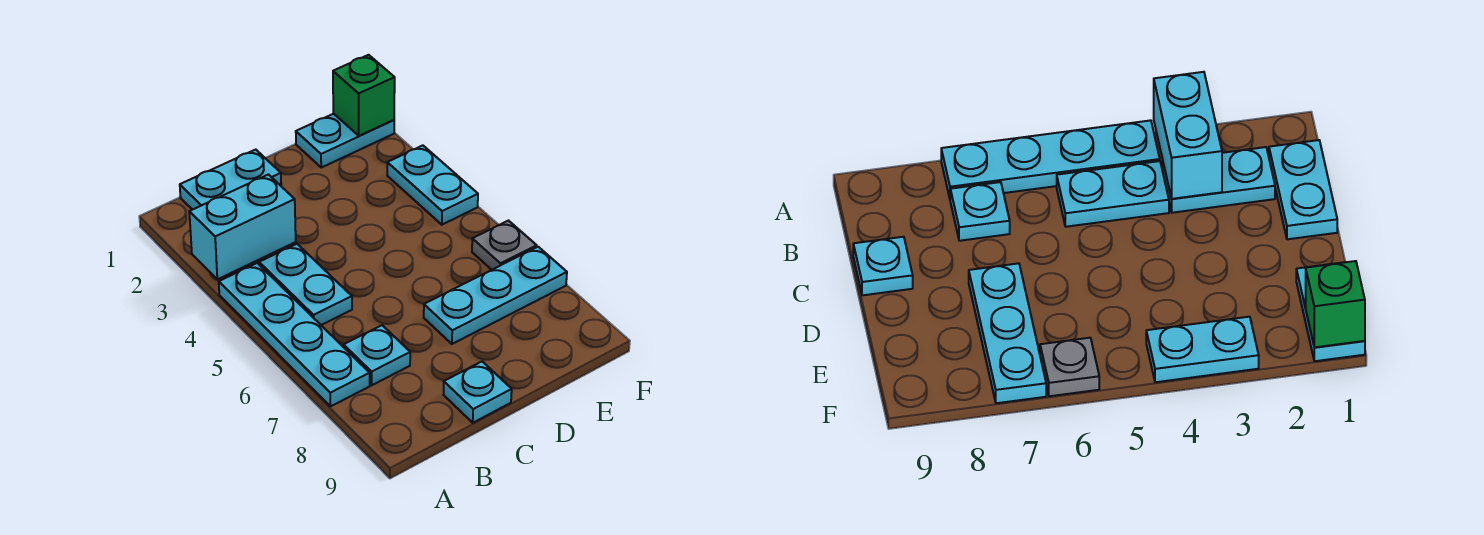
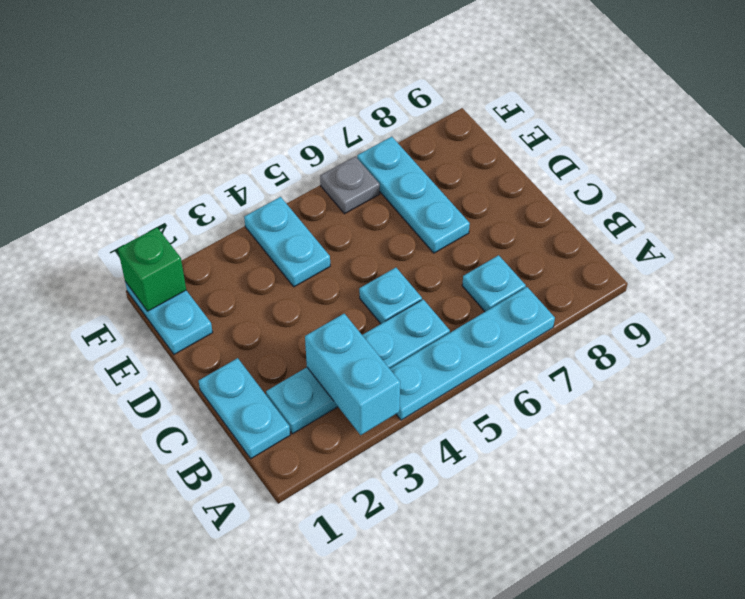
cyan plate C9 level 1 -> cyan plate C5 level 1
cyan plate F3:F4 level 1 -> cyan plate E4:F4 level 1

